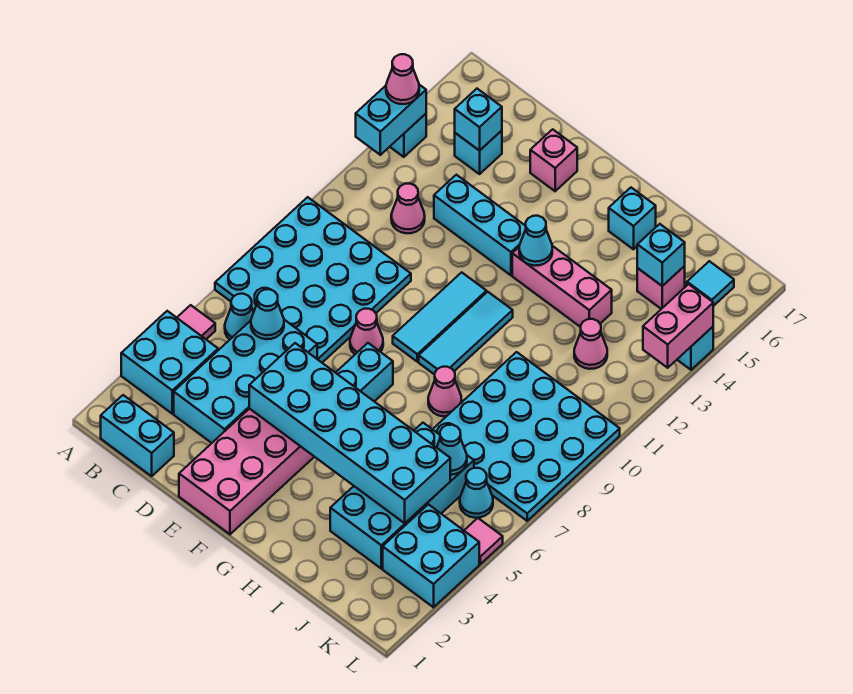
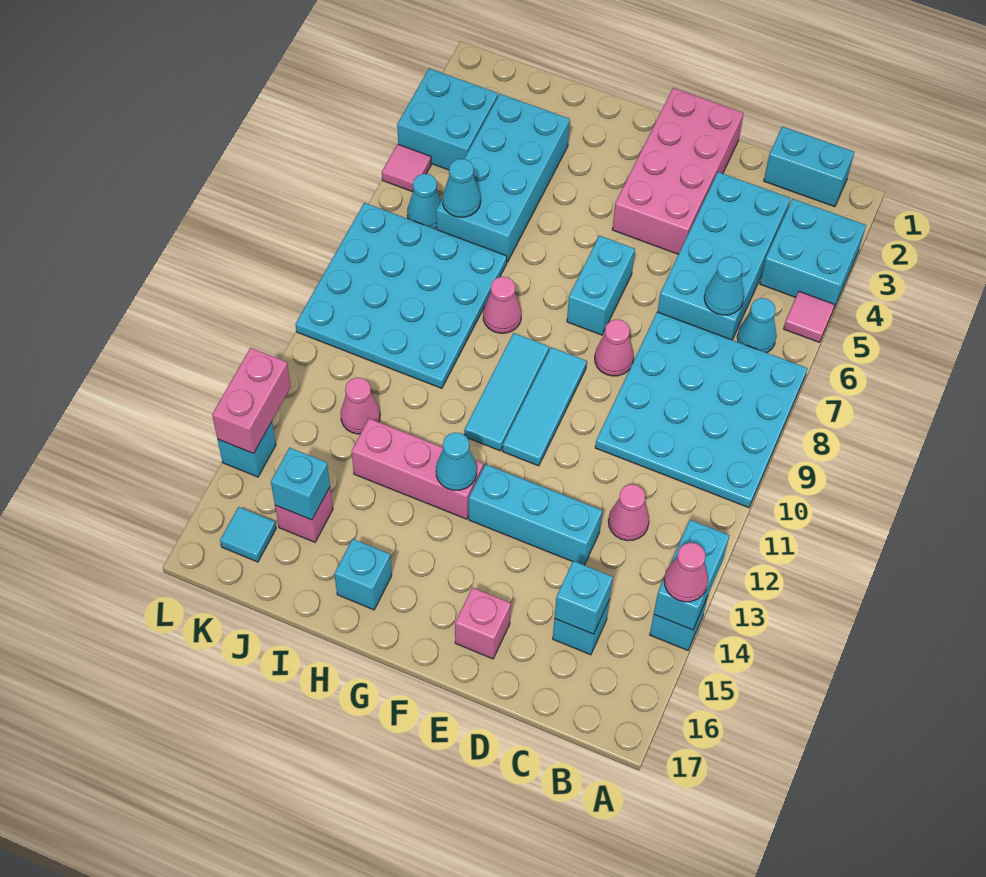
cyan brick E4:J5 level 2 -> none

